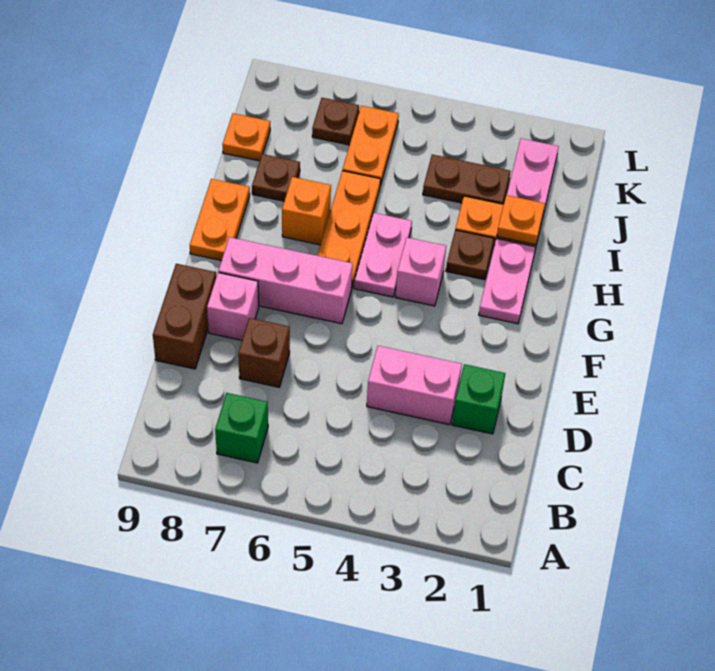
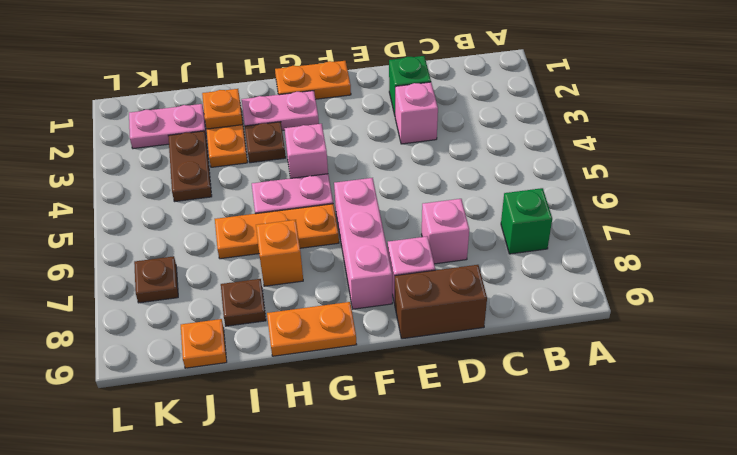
pink brick D3:D4 level 1 -> pink brick D3 level 1
brown brick D7 level 1 -> pink brick D7 level 1
orange plate J6:K6 level 1 -> orange plate F1:G1 level 1

